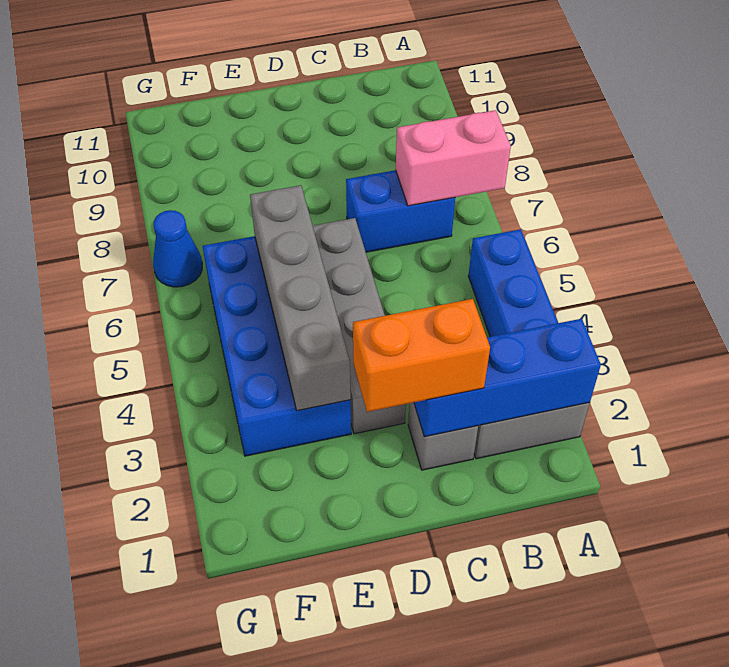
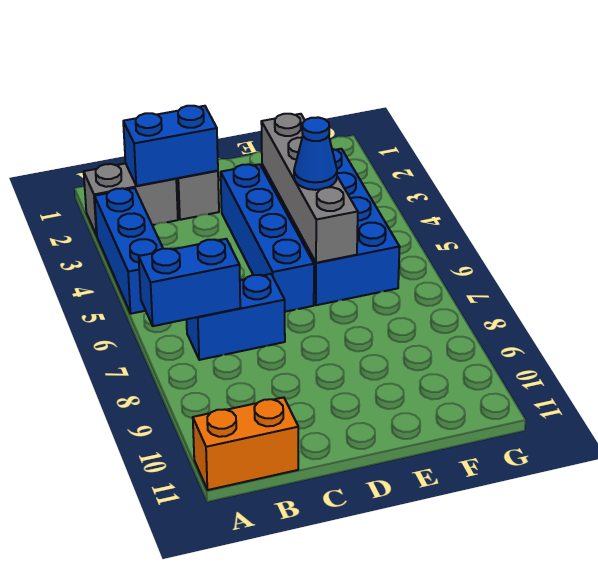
blue brick A2:C2 level 2 -> blue brick B2:C2 level 2
pink brick A7:B7 level 2 -> blue brick A7:B7 level 2
orange brick C2:D2 level 3 -> orange brick A11:B11 level 1
grey brick D3:D6 level 1 -> blue brick D3:D6 level 1
blue cone G7 level 1 -> blue cone E5 level 3

